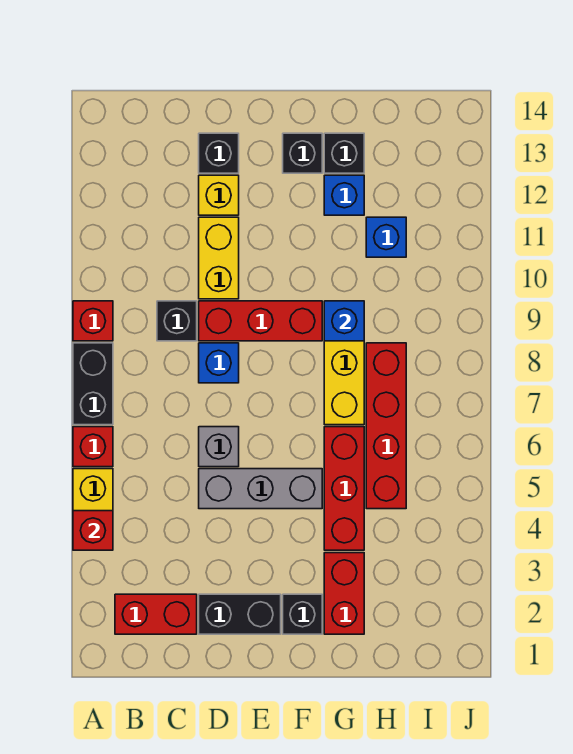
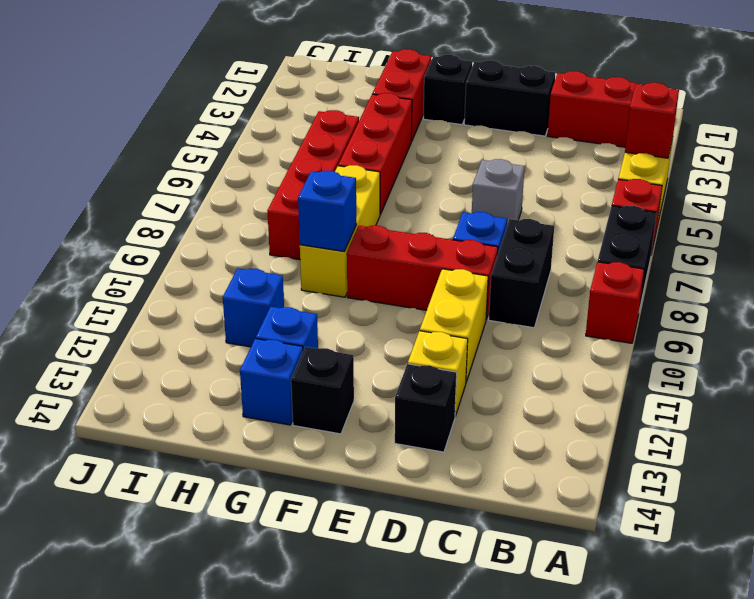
black brick C9 level 1 -> black brick C8:C9 level 1
grey brick D5:F5 level 1 -> none
black brick G13 level 1 -> blue brick G13 level 1

